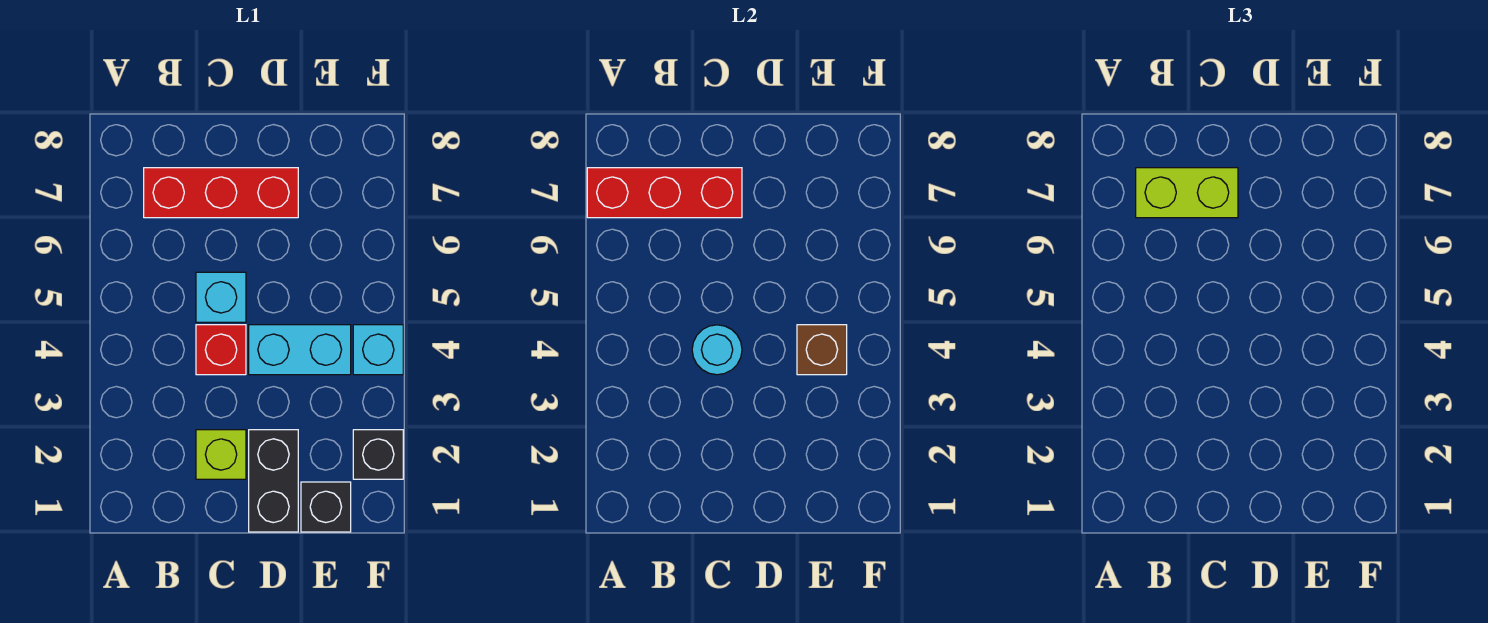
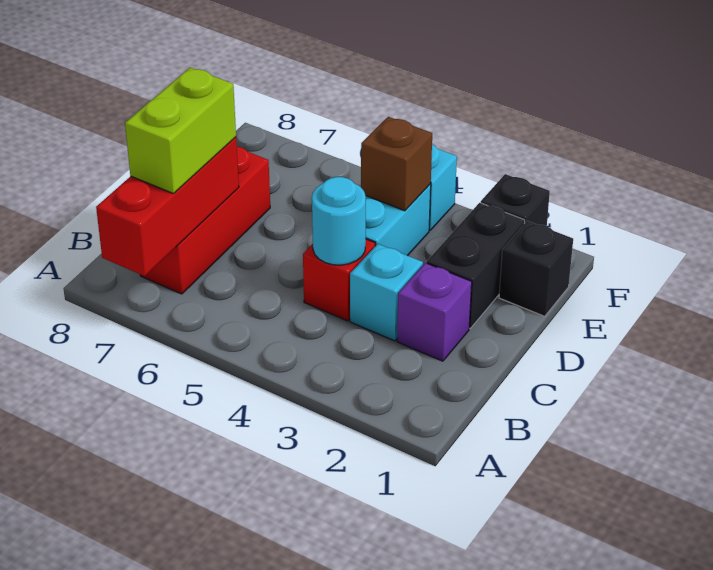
lime brick C2 level 1 -> purple brick C2 level 1
cyan brick C5 level 1 -> cyan brick C3 level 1
black brick D1:D2 level 1 -> black brick D2:E2 level 1

